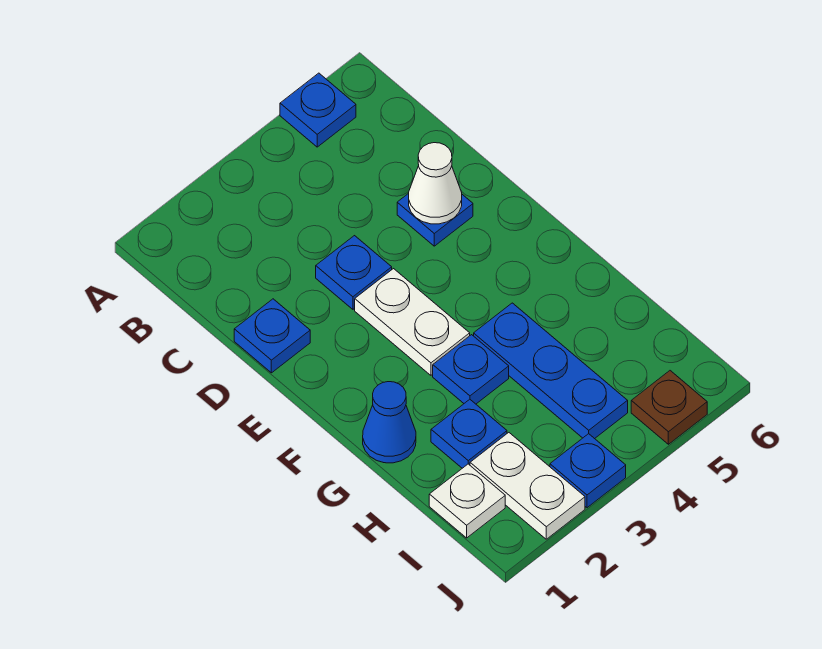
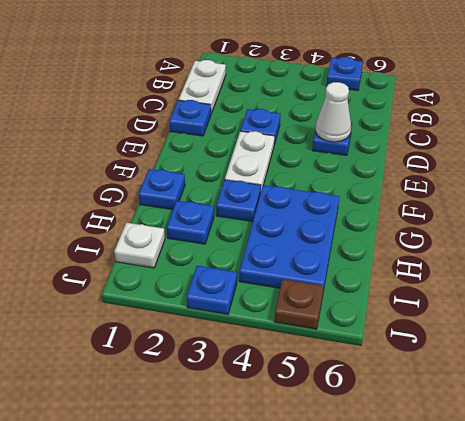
blue cone G1 level 1 -> blue plate G1 level 1
blue plate G4:I4 level 1 -> blue plate G4:I5 level 1
white plate I2:J2 level 1 -> white plate B1:C1 level 1

